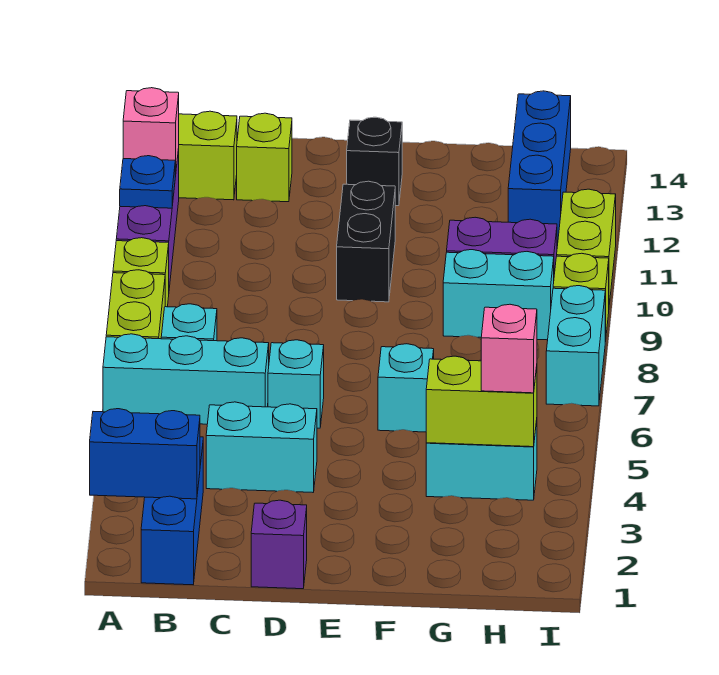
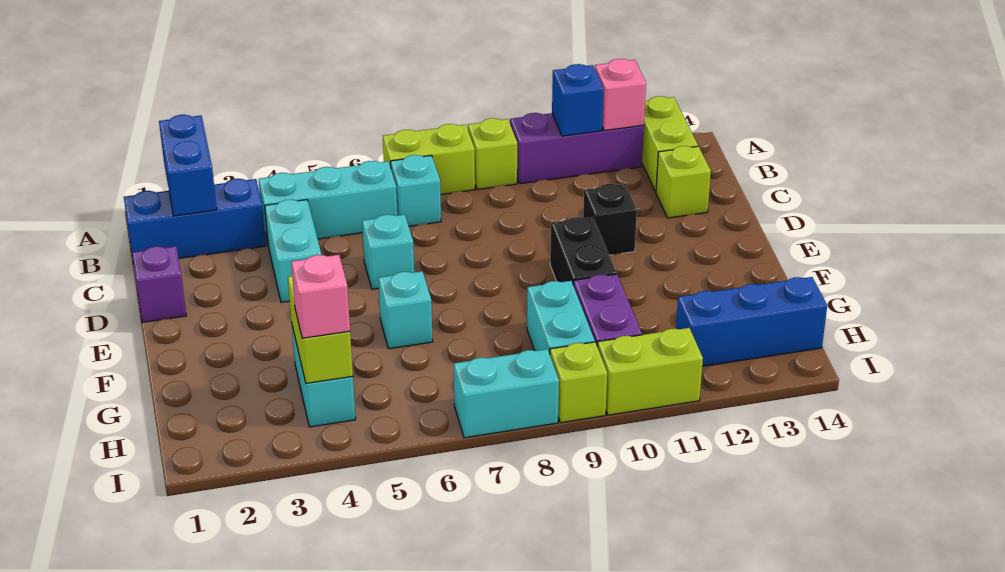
cyan brick A6:C6 level 1 -> cyan brick B4:B6 level 1
blue plate A11 level 2 -> blue brick A11 level 2
black brick E10:E11 level 1 -> black brick E10:F10 level 1
black brick E13 level 1 -> black brick D11 level 1

